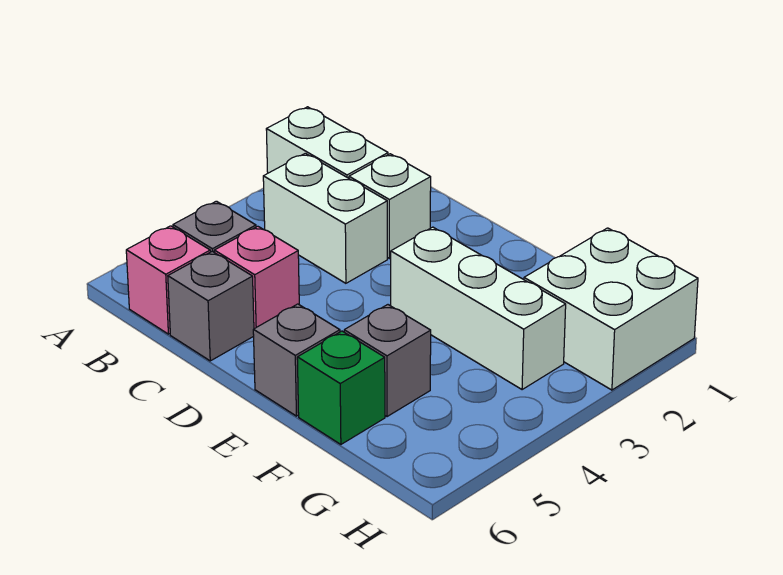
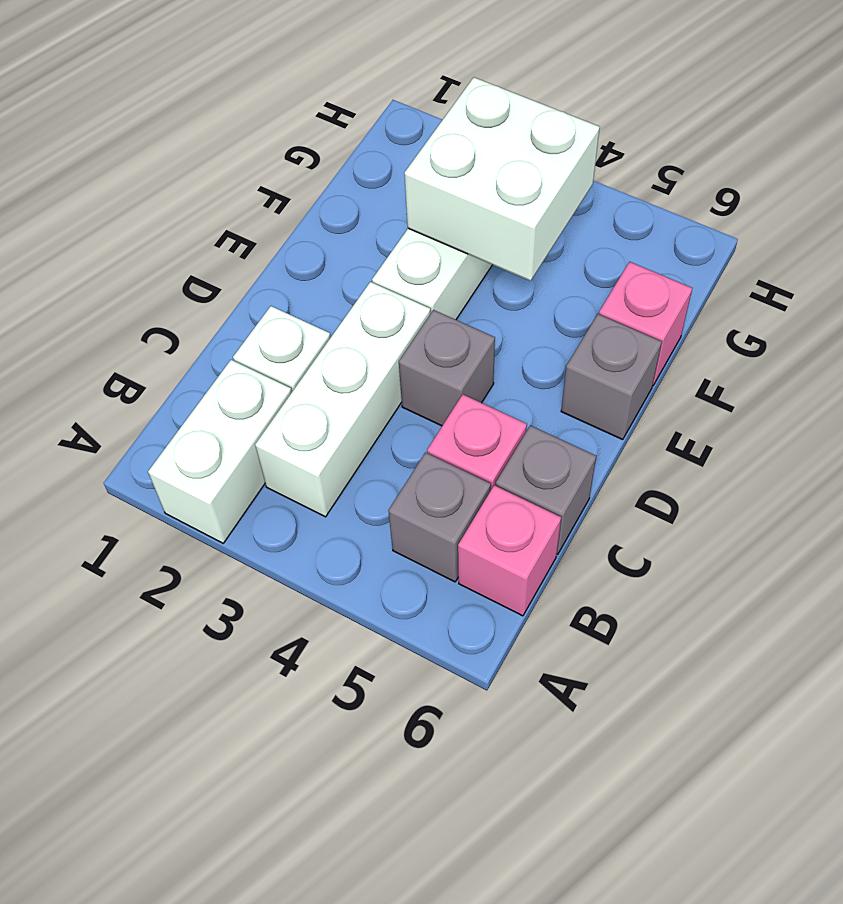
white brick B3:C3 level 1 -> white brick B3:D3 level 1
grey brick F5 level 1 -> grey brick D4 level 1
green brick F6 level 1 -> pink brick F6 level 1
white brick G1:H2 level 1 -> white brick F3:G4 level 2

